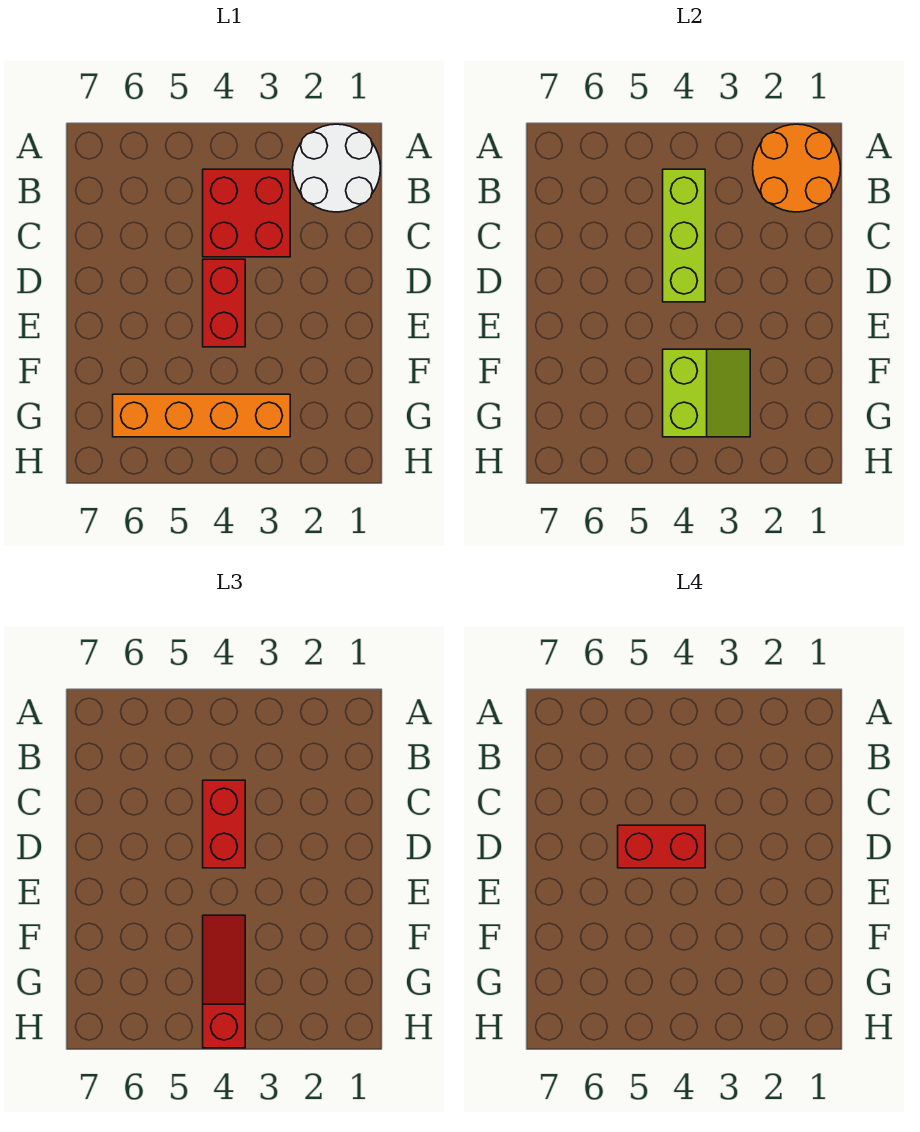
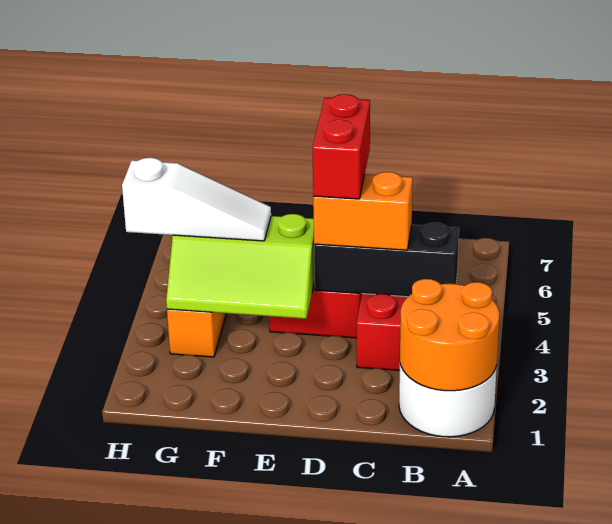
lime brick B4:D4 level 2 -> black brick B4:D4 level 2
red brick C4:D4 level 3 -> orange brick C4:D4 level 3
lime slope F3:G4 level 2 top 4 -> lime slope E3:G4 level 2 top 4
red slope F4:H4 level 3 top H -> white slope F4:H4 level 3 top H

